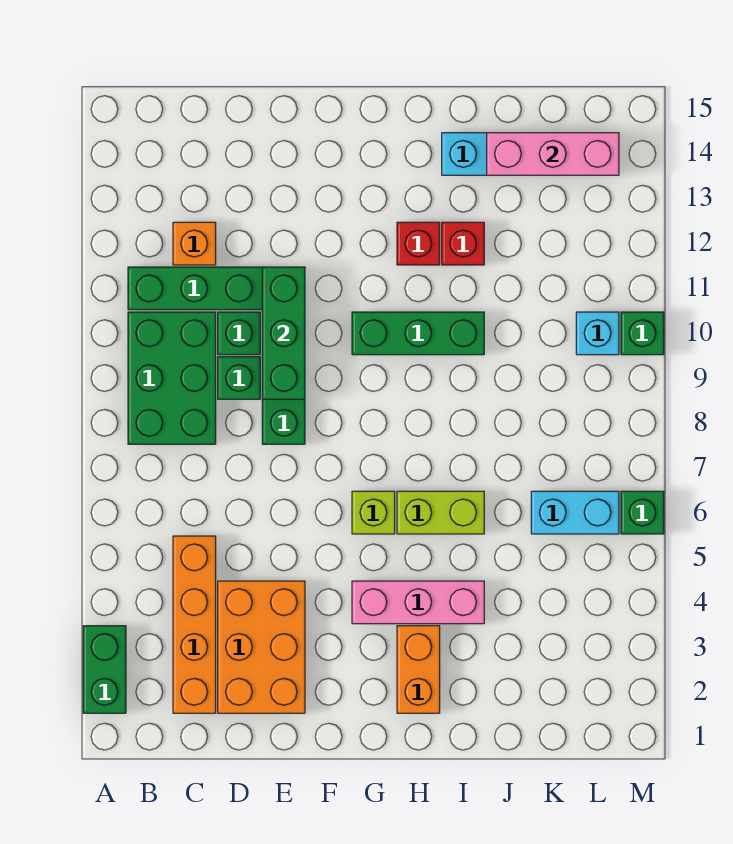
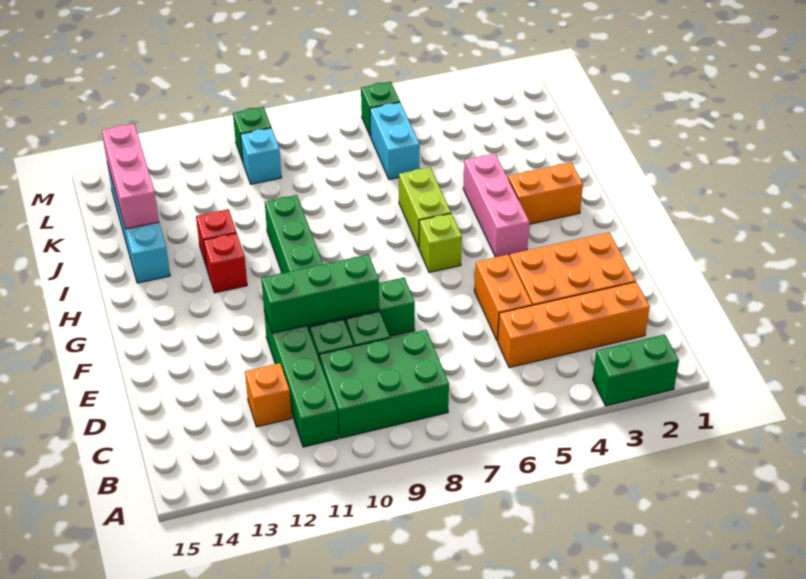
none -> orange brick D5:E5 level 1

